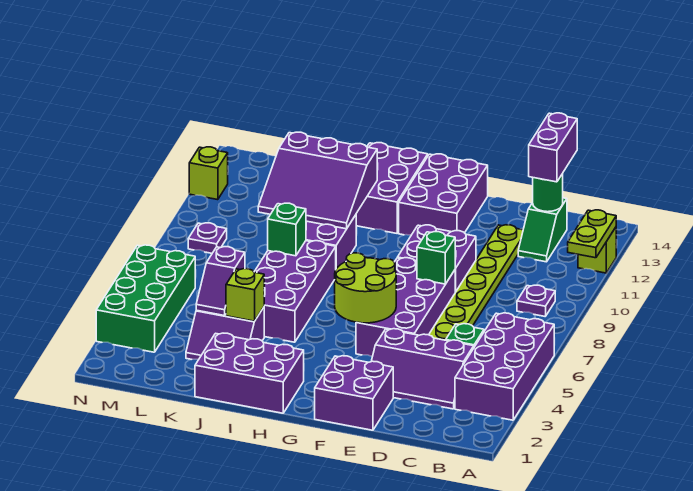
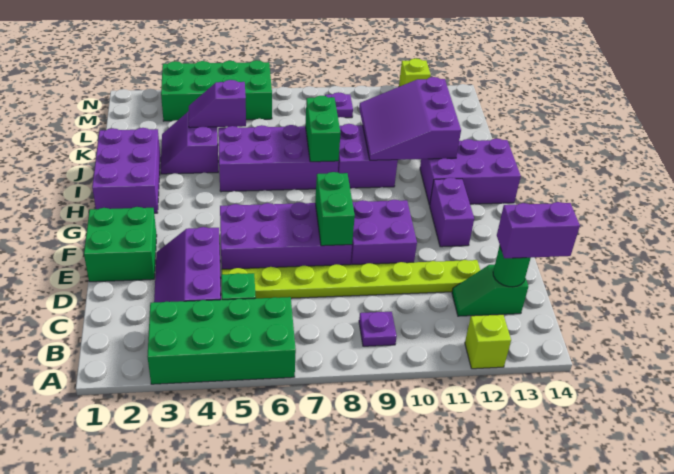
purple brick A3:B6 level 1 -> green brick A3:B6 level 1
lime plate A11:A12 level 2 -> none
purple brick E1:F2 level 1 -> green brick E1:F2 level 1
green brick E8 level 2 -> green brick E8:F8 level 2
lime round brick F5:G6 level 2 -> none
purple brick F12:G14 level 1 -> purple brick F12:G12 level 1
lime brick J4 level 2 -> none
green brick J8 level 2 -> green brick I8:J8 level 2

